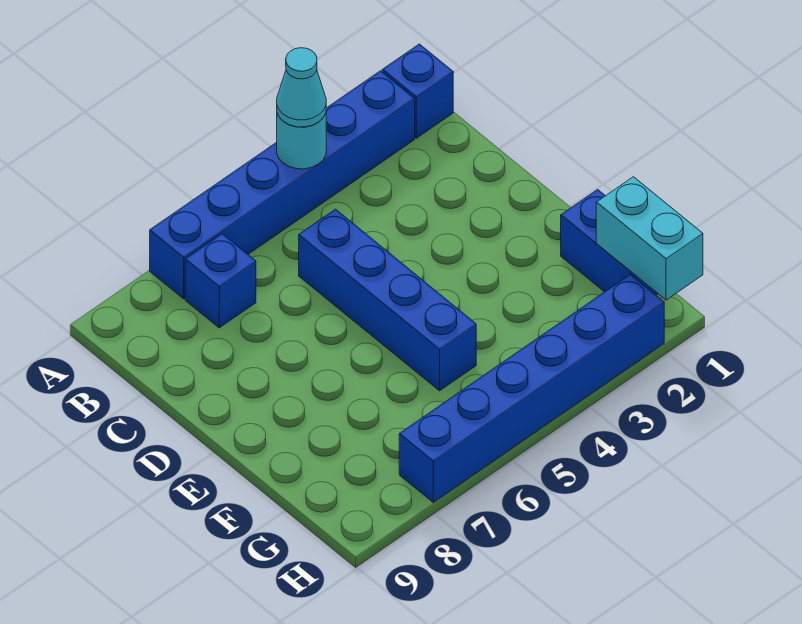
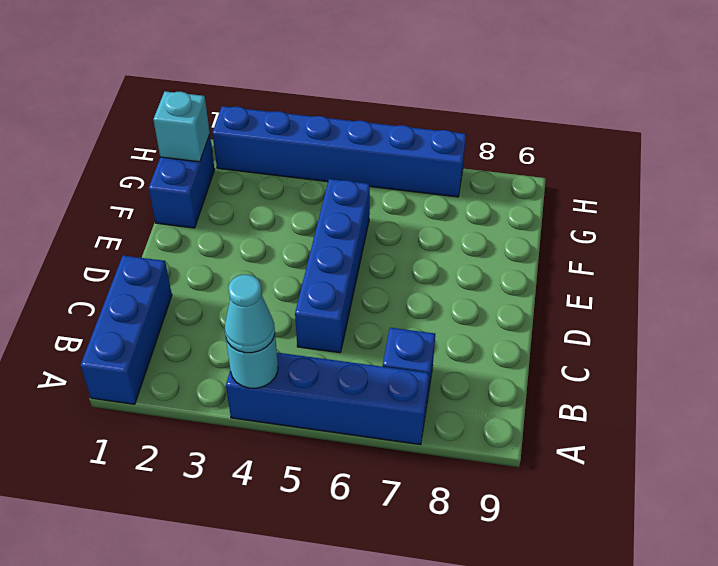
blue brick A1 level 1 -> blue brick A1:C1 level 1
blue brick A2:A7 level 1 -> blue brick A4:A7 level 1
cyan brick G1:H1 level 2 -> cyan brick G1 level 2

